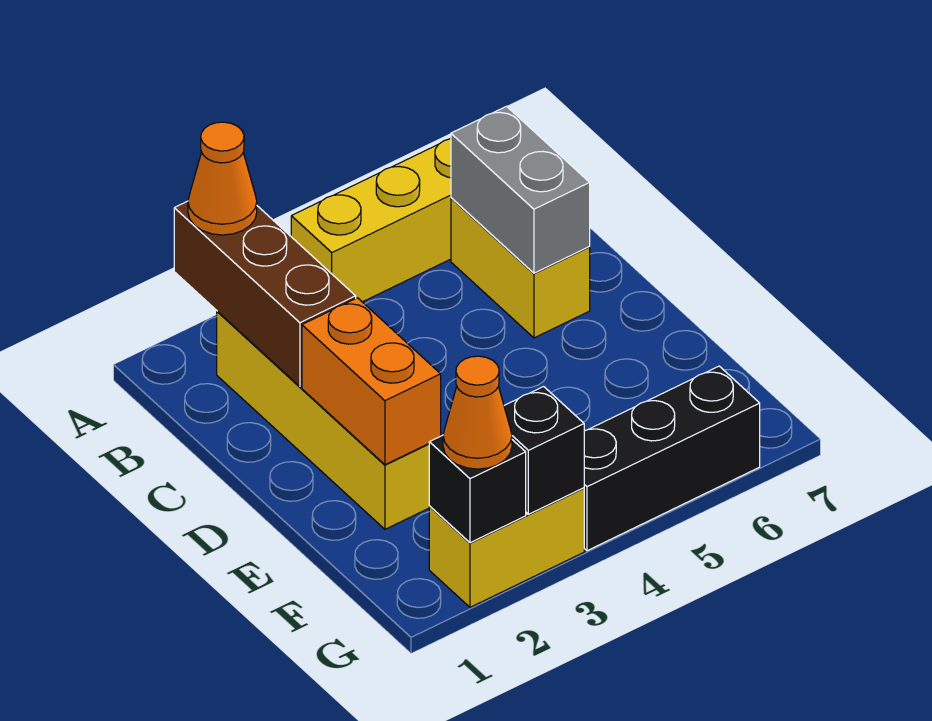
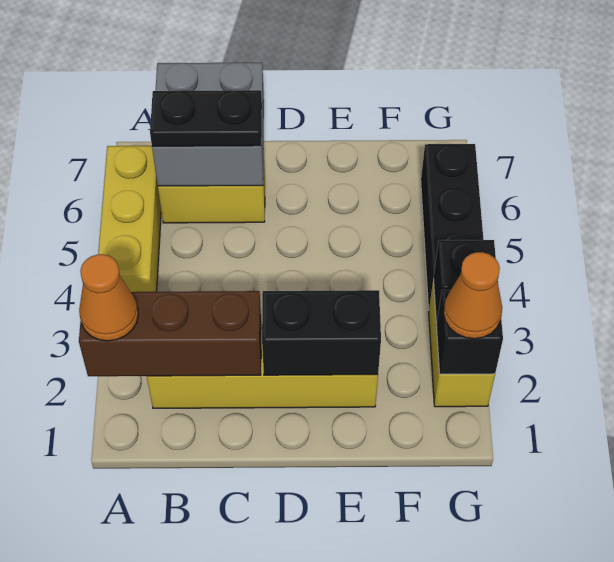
grey brick B6:C6 level 2 -> grey brick B6:C7 level 2
none -> black plate B6:C6 level 3
orange brick D2:E2 level 2 -> black brick D2:E2 level 2

